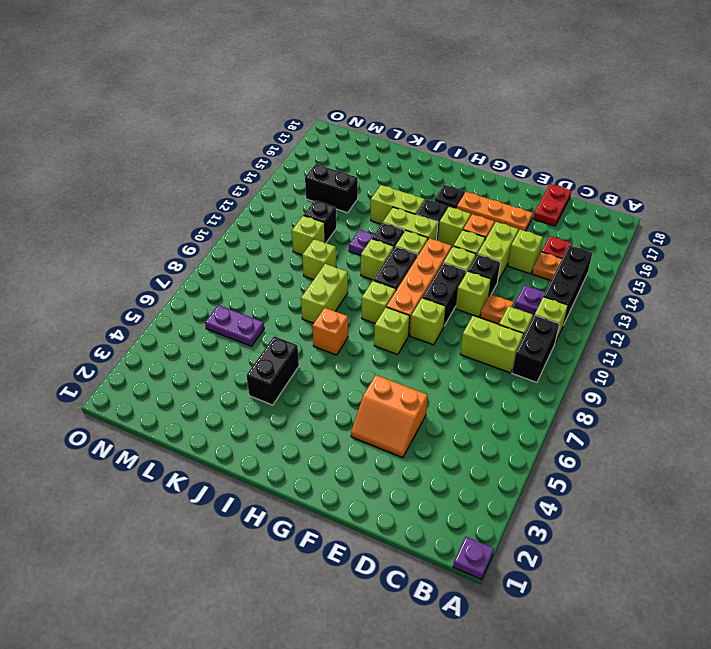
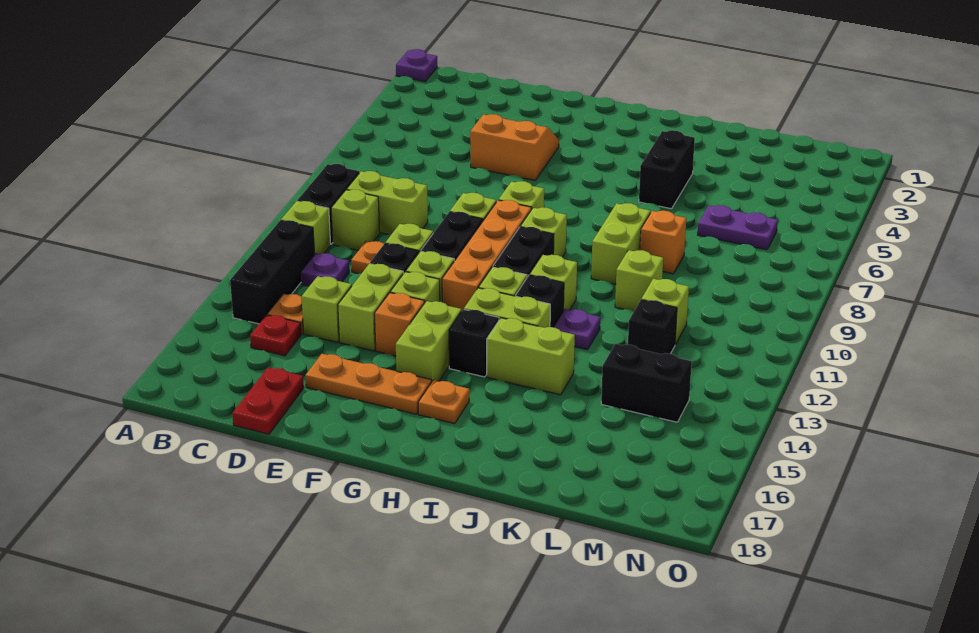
lime brick G14 level 1 -> lime brick G14:G15 level 1
black plate H16 level 1 -> orange plate H16 level 1
orange brick I7 level 1 -> orange brick K8 level 1

